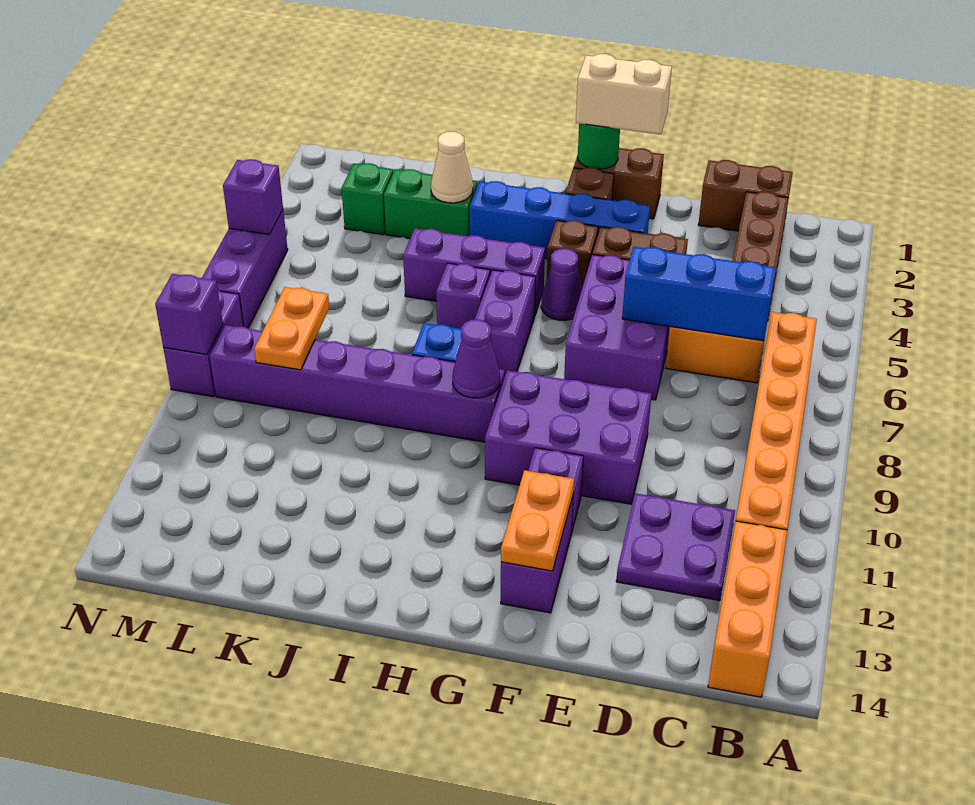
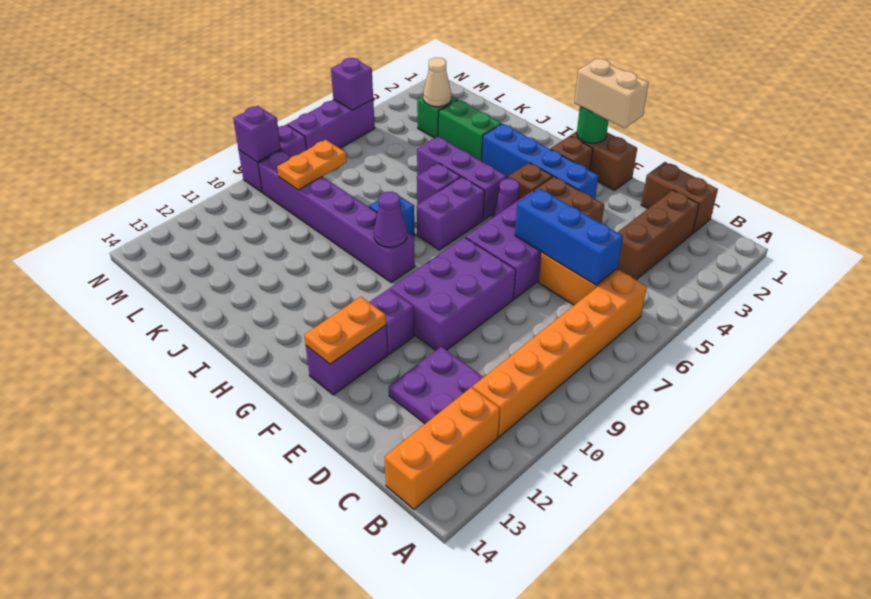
purple brick E9:G10 level 1 -> purple brick E8:F10 level 1
tan cone J3 level 2 -> tan cone L3 level 2

